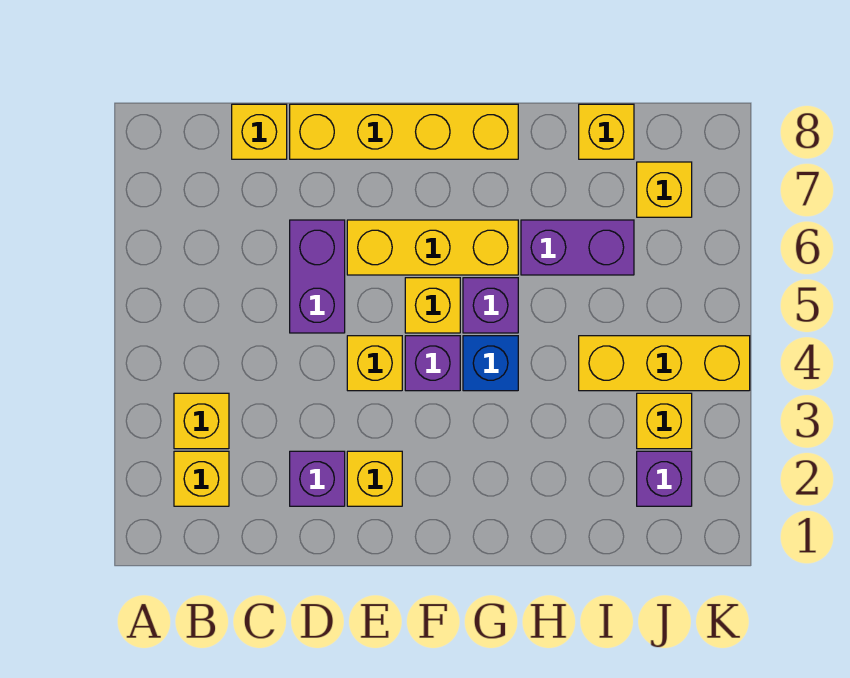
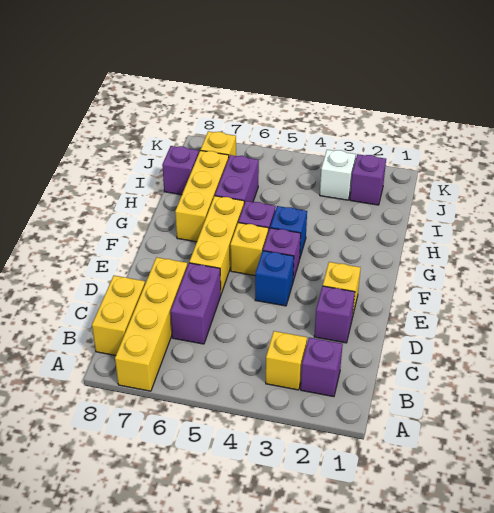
yellow brick B2 level 1 -> purple brick B2 level 1
yellow brick C8 level 1 -> yellow brick B8:C8 level 1
purple brick D5:D6 level 1 -> purple brick C6:D6 level 1
yellow brick D8:G8 level 1 -> yellow brick A7:D7 level 1
yellow brick E4 level 1 -> blue brick E4 level 1
yellow brick I4:K4 level 1 -> yellow brick G7:I7 level 1
yellow brick I8 level 1 -> purple brick I8 level 1
yellow brick J3 level 1 -> white brick J3 level 1

